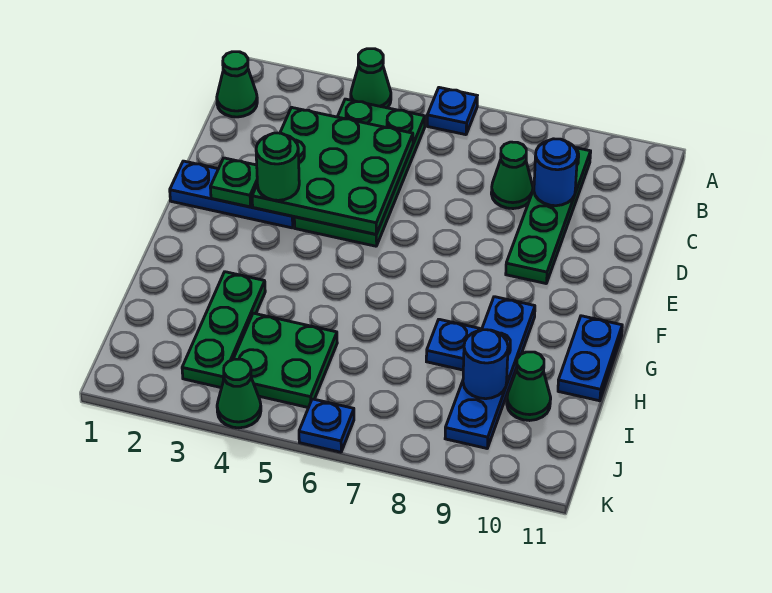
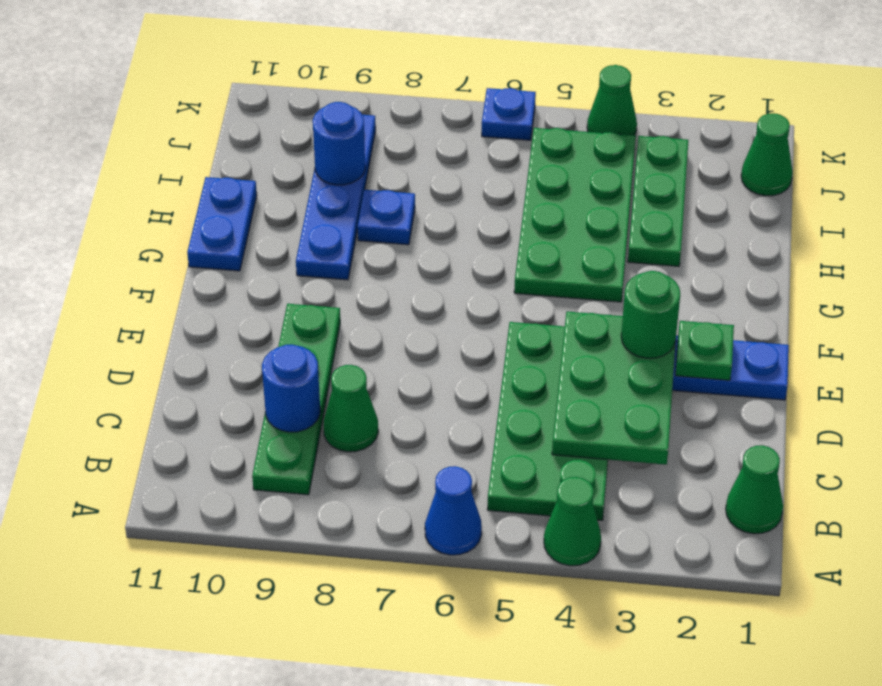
blue plate A6 level 1 -> blue cone A6 level 1
green plate C3:E5 level 2 -> green plate C3:E4 level 2
green plate I4:J5 level 1 -> green plate G4:J5 level 1
green cone I10 level 1 -> green cone J1 level 1

